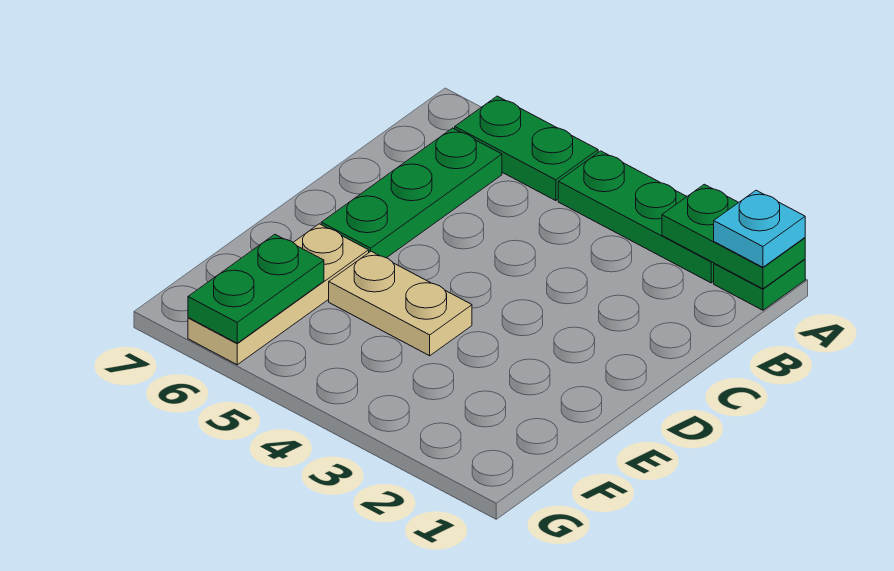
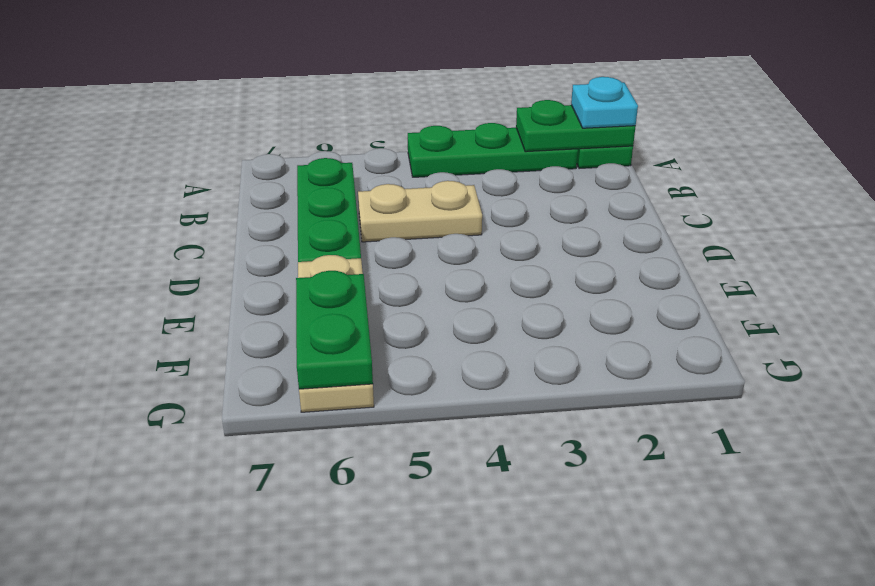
green plate A5:A6 level 1 -> none
tan plate E4:E5 level 1 -> tan plate C4:C5 level 1

